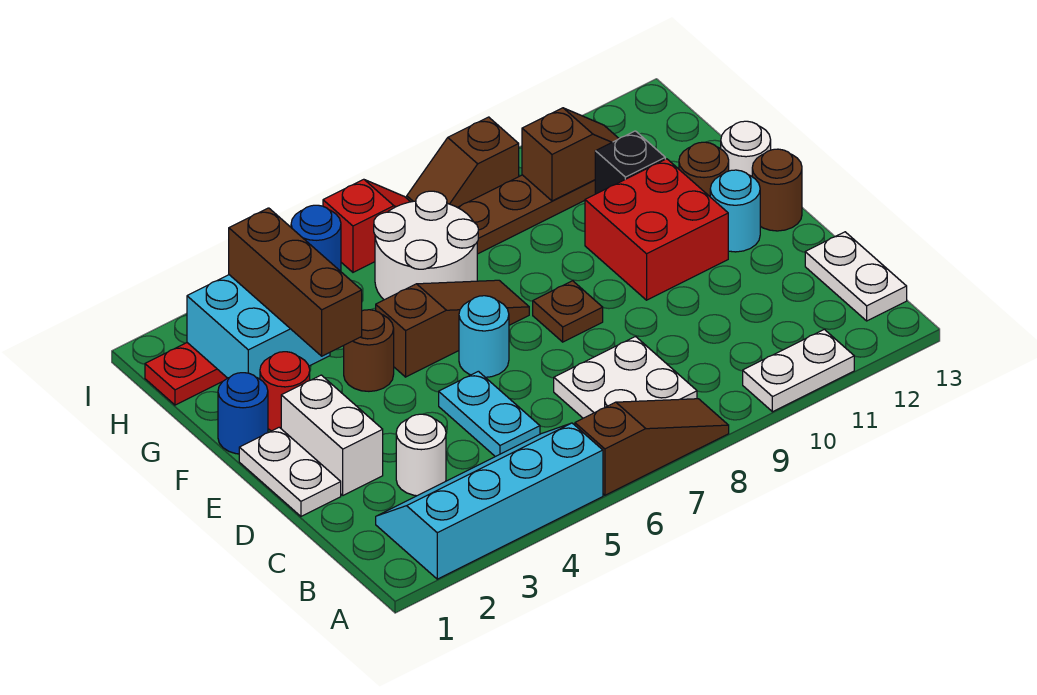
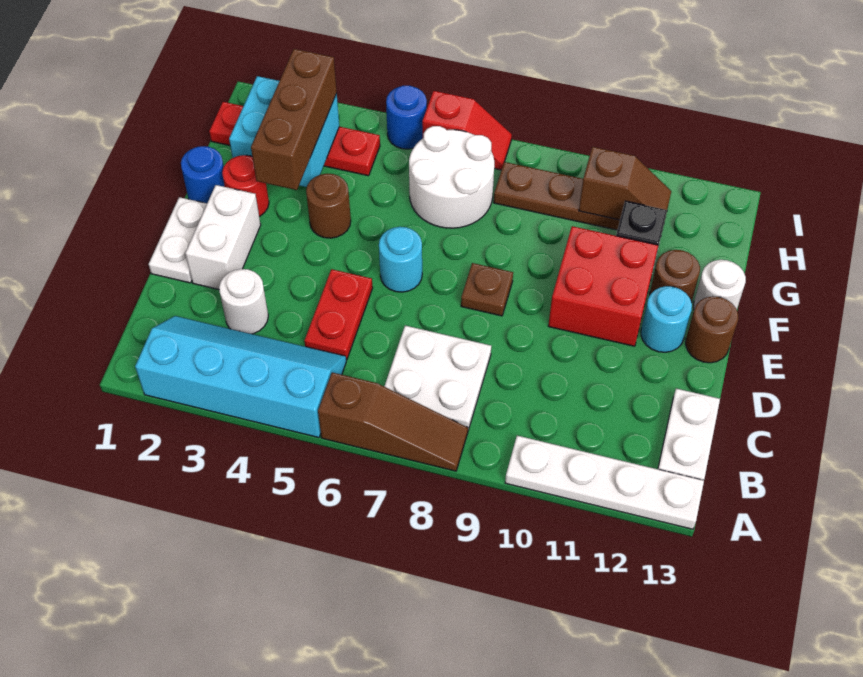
white plate A10:A11 level 1 -> white plate A10:A13 level 1
cyan plate C5:D5 level 1 -> red plate C5:D5 level 1
brown slope F5:F7 level 1 top 5 -> none
brown slope I8:I9 level 1 top 9 -> none

